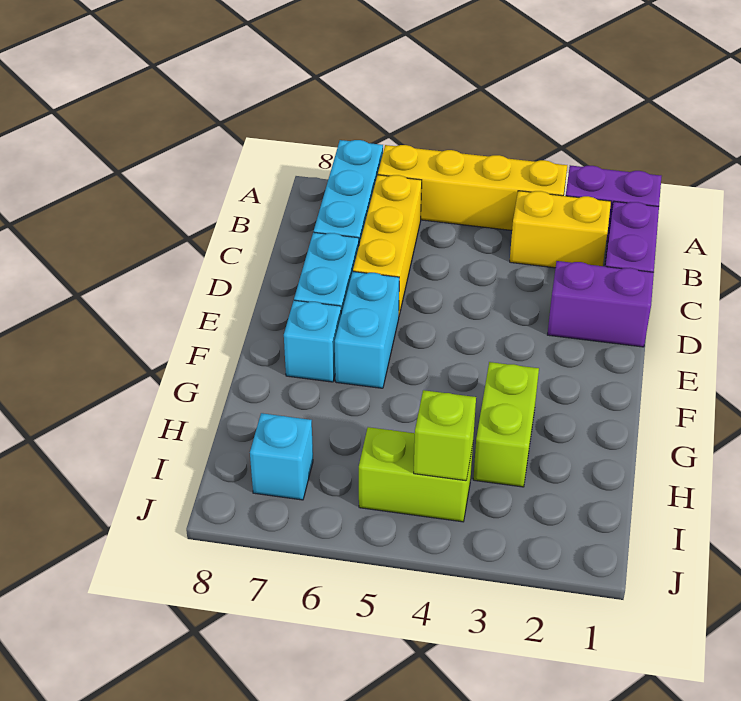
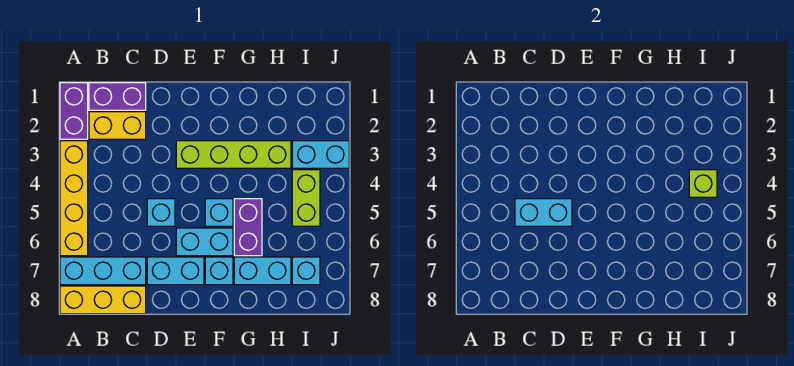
yellow brick B2:B3 level 1 -> yellow brick B2:C2 level 1
yellow brick B6:D6 level 1 -> yellow brick A8:C8 level 1
none -> cyan brick C5:D5 level 2
purple brick D1:D2 level 1 -> purple brick G5:G6 level 1
none -> cyan brick D5 level 1
none -> cyan brick F5 level 1
lime brick G3:H3 level 1 -> lime brick E3:H3 level 1
none -> cyan brick G7:H7 level 1
none -> cyan brick I3:J3 level 1

